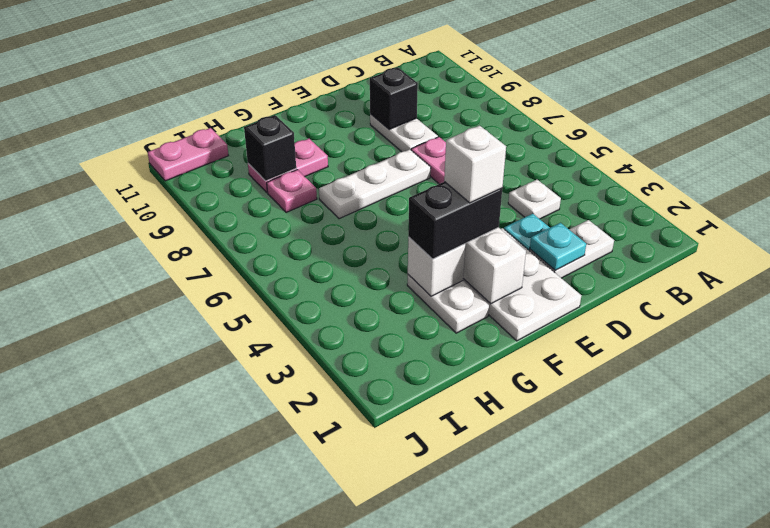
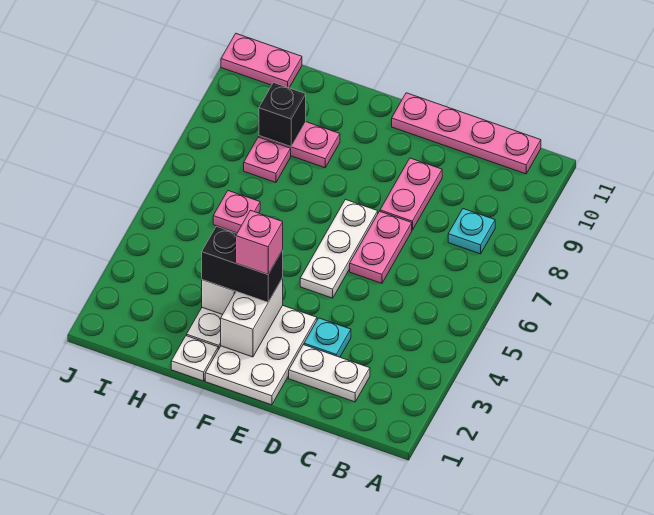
none -> pink plate B11:E11 level 1
white plate C4 level 1 -> white plate G1 level 1
cyan plate D2 level 2 -> cyan plate B8 level 1
white plate D8:D9 level 1 -> pink plate D8:D9 level 1
black brick D9 level 2 -> none
white plate E7:G7 level 1 -> white plate E5:E7 level 1
white brick F3 level 4 -> pink brick F3 level 4
none -> pink plate H6 level 1

